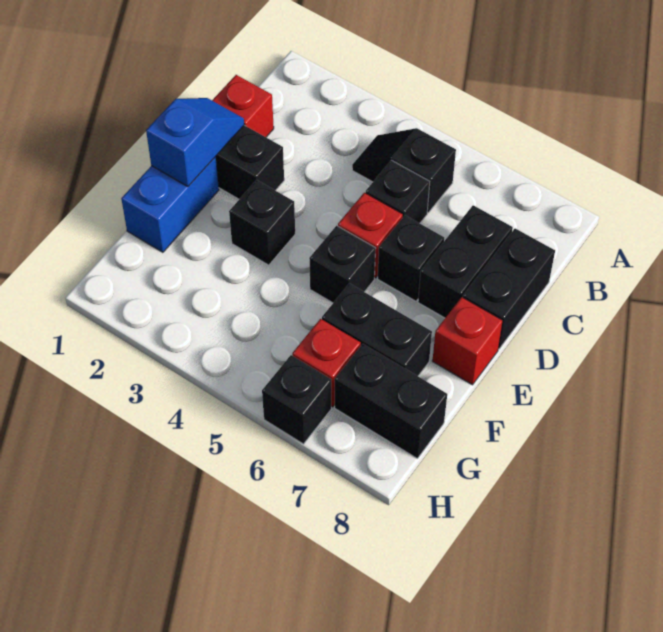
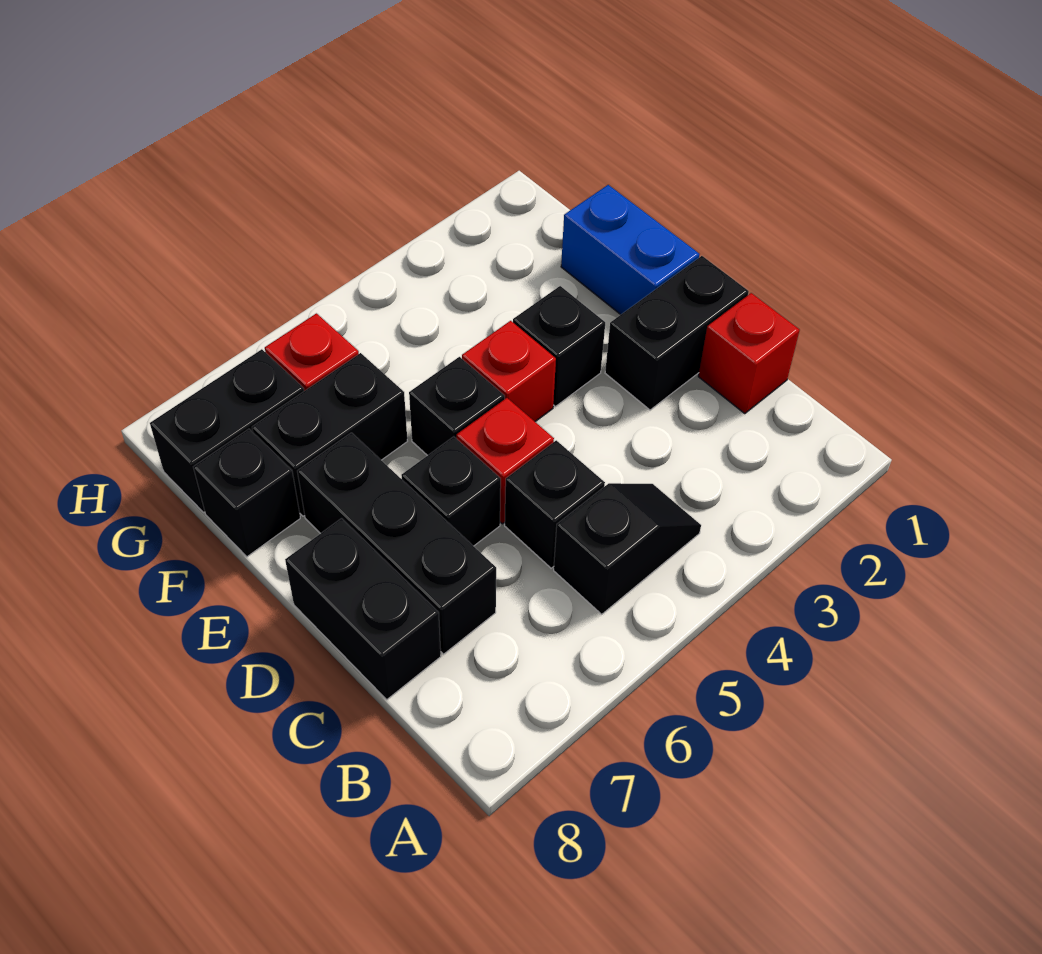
black brick C7:D7 level 1 -> black brick C7:E7 level 1
blue slope D1:E1 level 2 top E -> none
red brick E8 level 1 -> red brick E4 level 1
black brick H6 level 1 -> black brick F8 level 1

